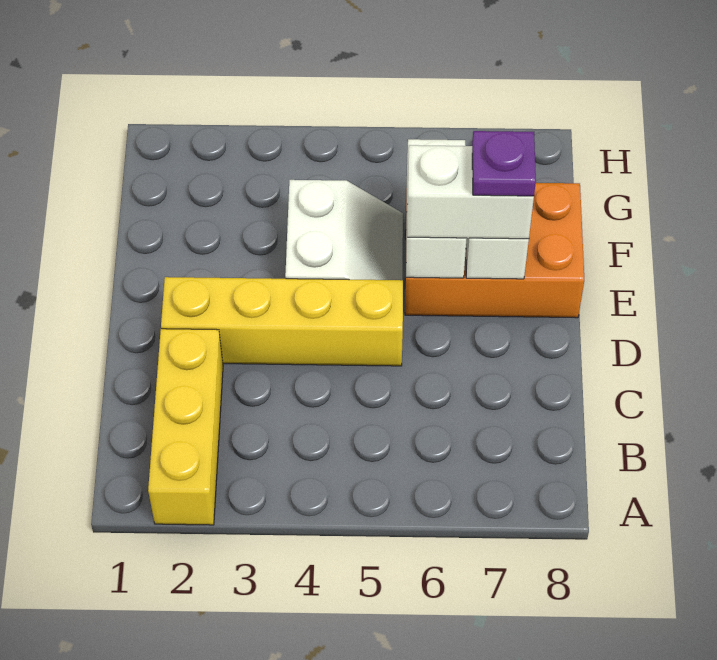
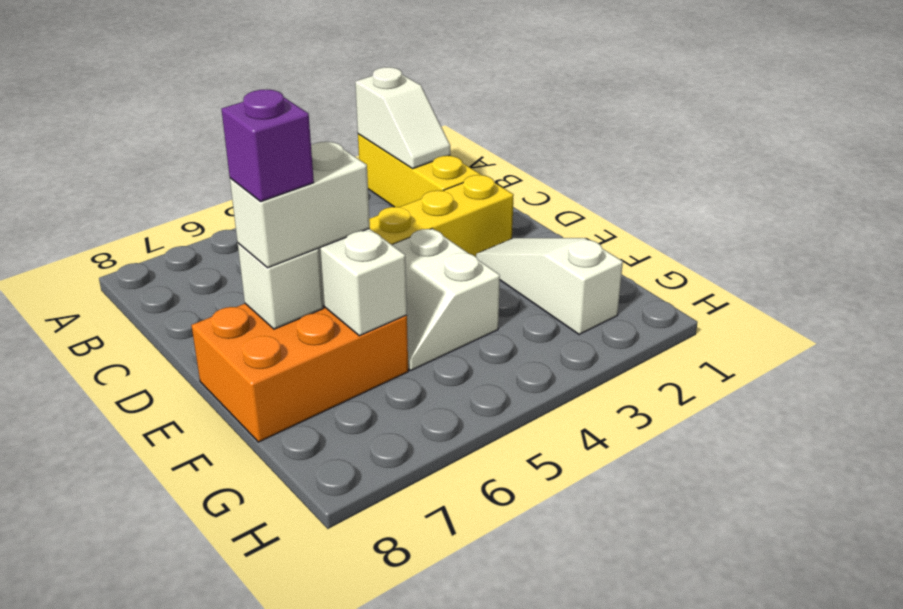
none -> white slope A2:B2 level 2 top A
none -> white slope E2:G2 level 1 top G
purple plate E7 level 4 -> purple brick E7 level 4

